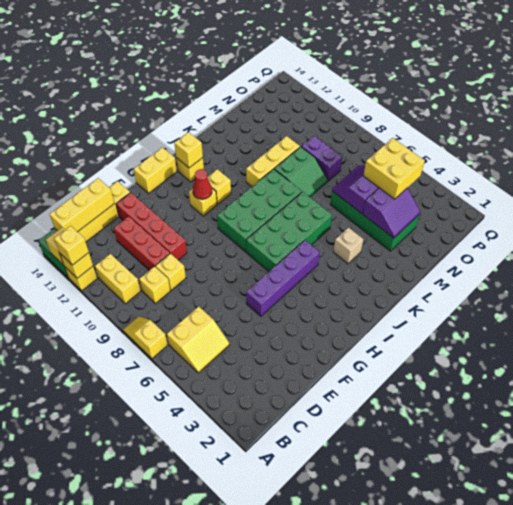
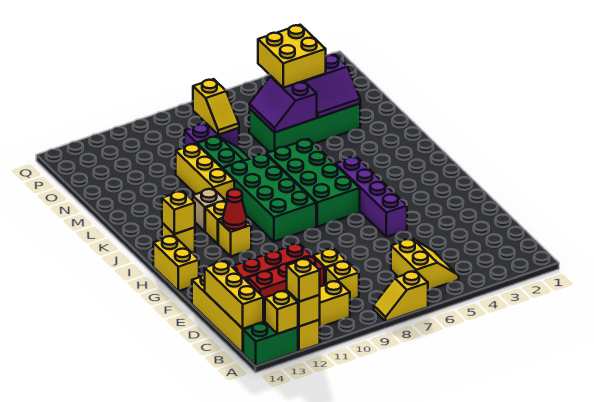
tan brick K4 level 1 -> tan brick J11 level 1
purple slope M3:N4 level 2 top 4 -> purple slope M3:N4 level 2 top N
none -> yellow slope N8:O8 level 2 top O

